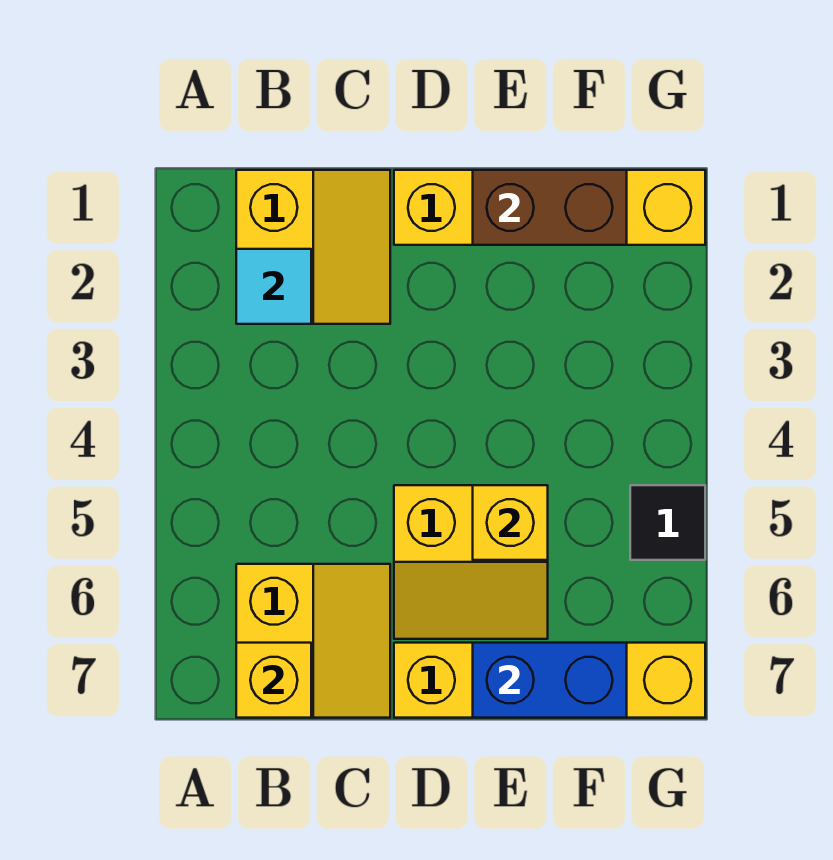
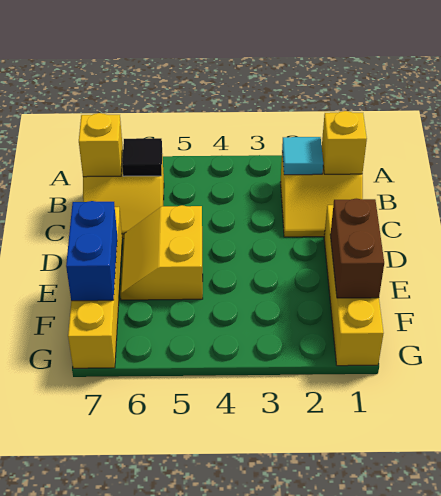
yellow brick E5 level 2 -> yellow brick B1 level 2
black tile G5 level 1 -> black tile B6 level 2

